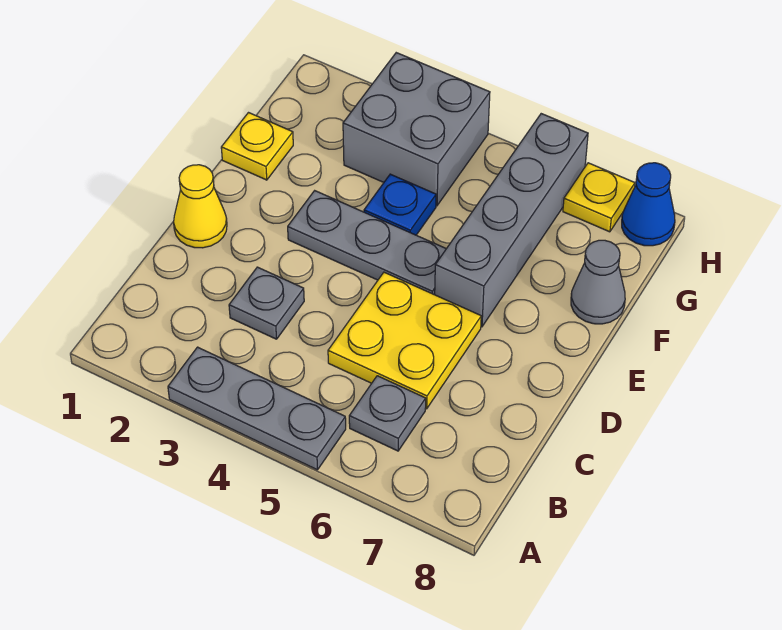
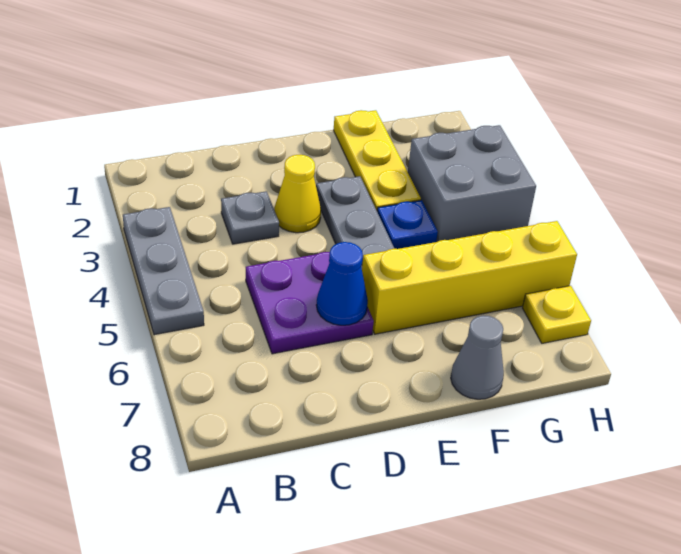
grey plate B6 level 1 -> none
yellow plate C5:D6 level 1 -> purple plate C5:D6 level 1
yellow cone D1 level 1 -> yellow cone D3 level 1
grey brick E6:H6 level 1 -> yellow brick E6:H6 level 1
yellow plate F1 level 1 -> yellow plate F1:F3 level 1
blue cone H8 level 1 -> blue cone D6 level 2

